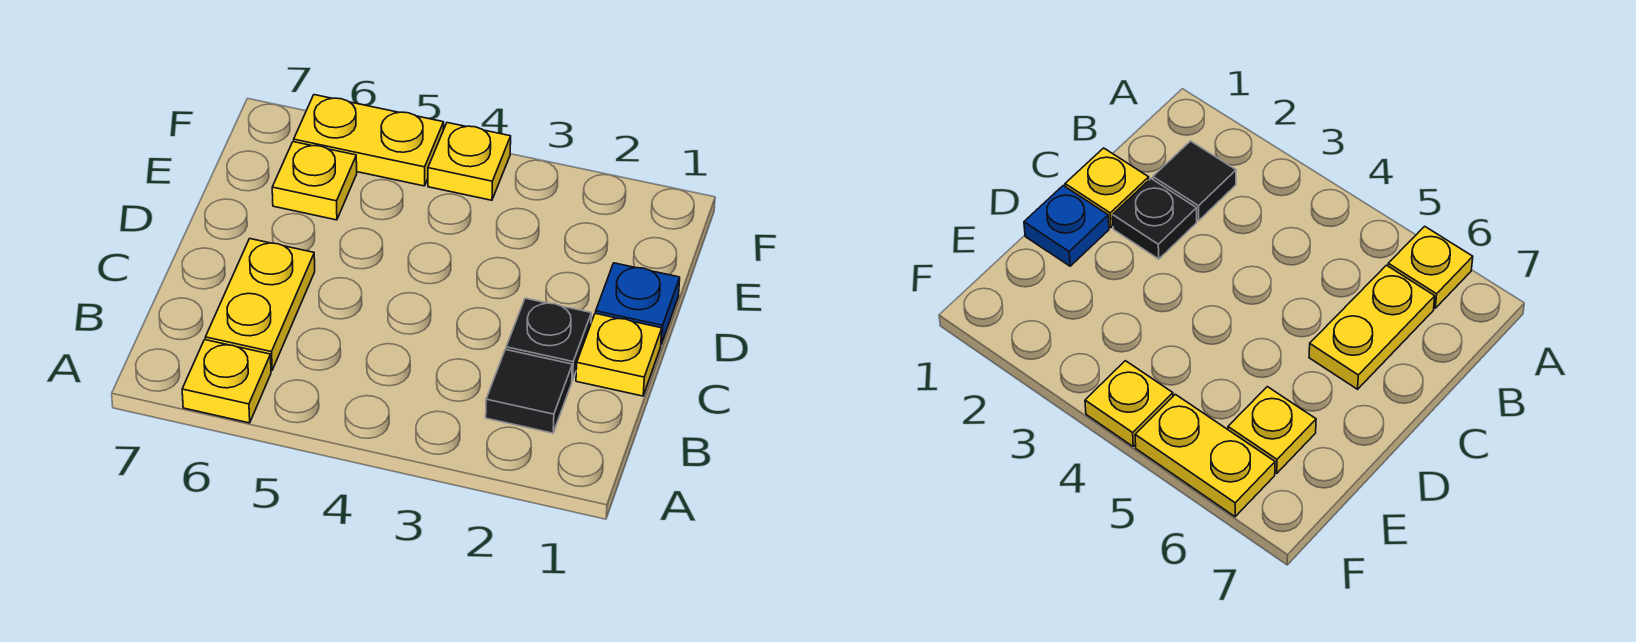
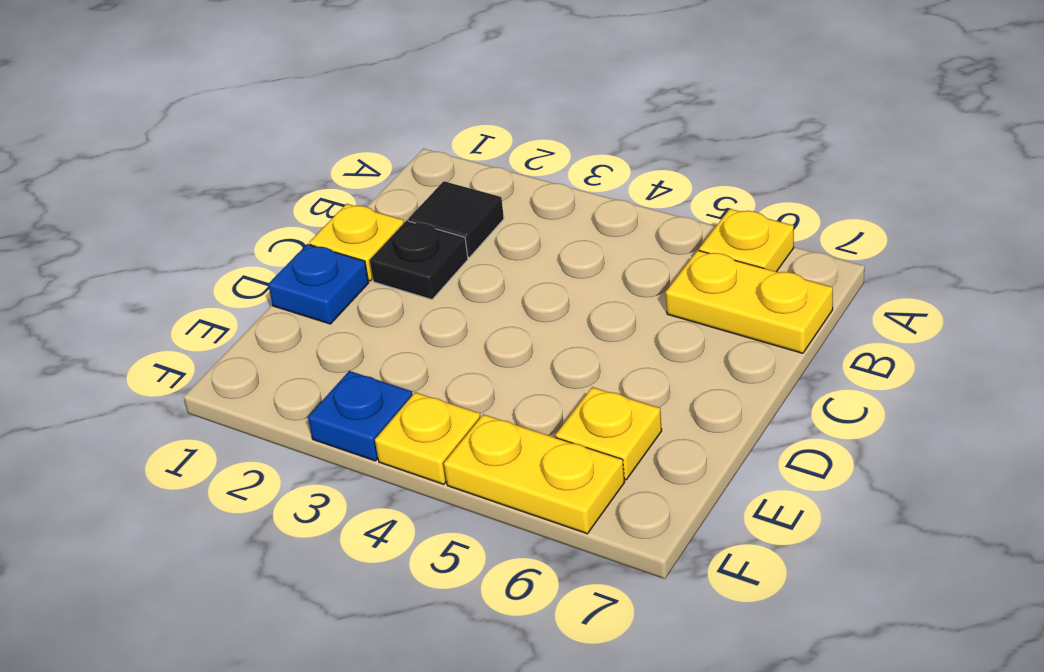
yellow plate B6:C6 level 1 -> yellow plate B6:B7 level 1
none -> blue plate F3 level 1

